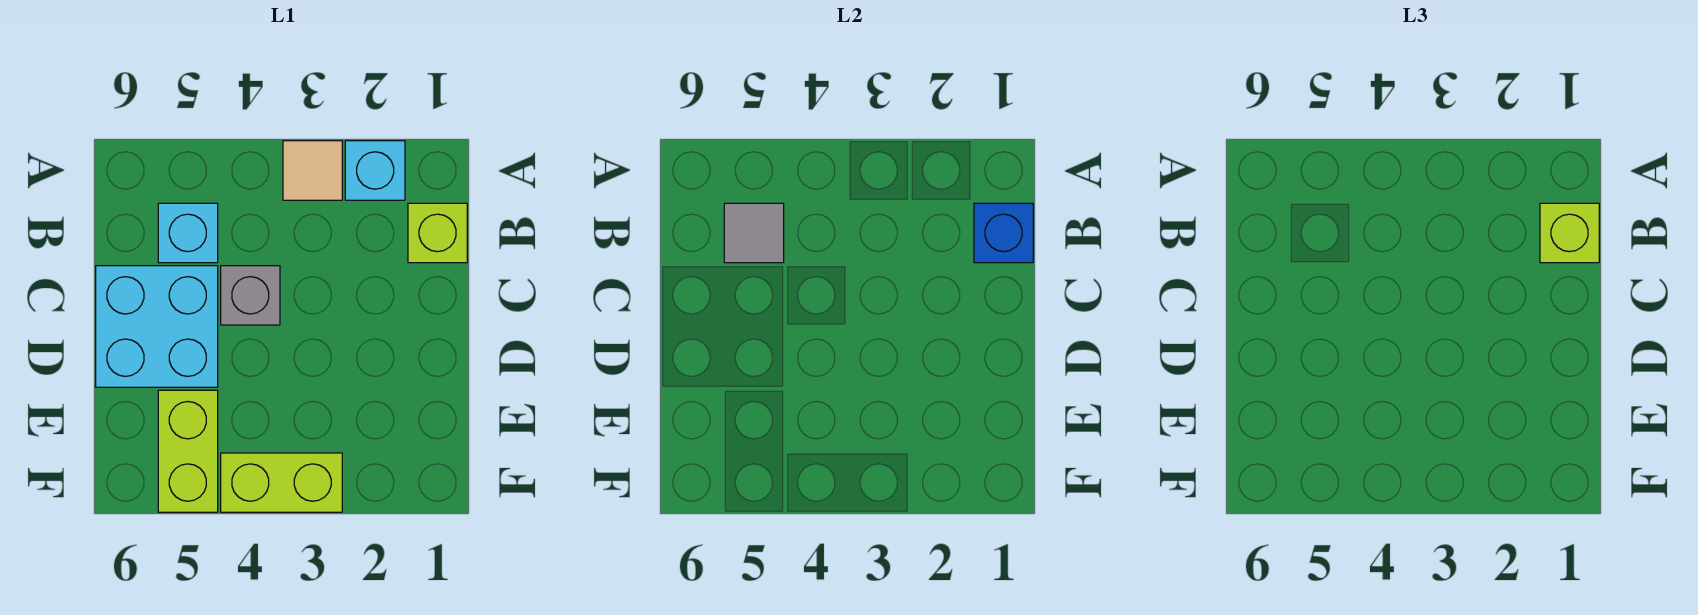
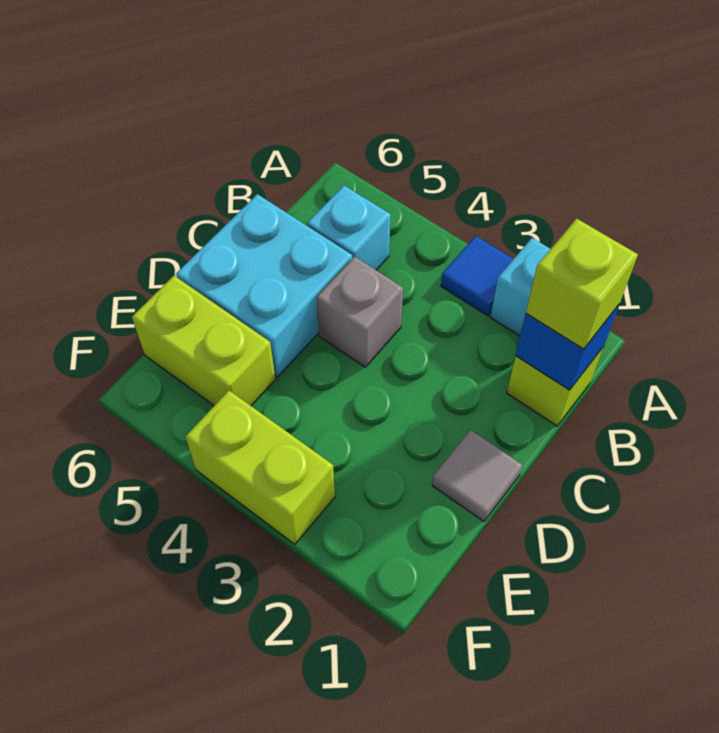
tan tile A3 level 1 -> blue tile A3 level 1
grey tile B5 level 2 -> grey tile D1 level 1
lime brick E5:F5 level 1 -> lime brick E5:E6 level 1

